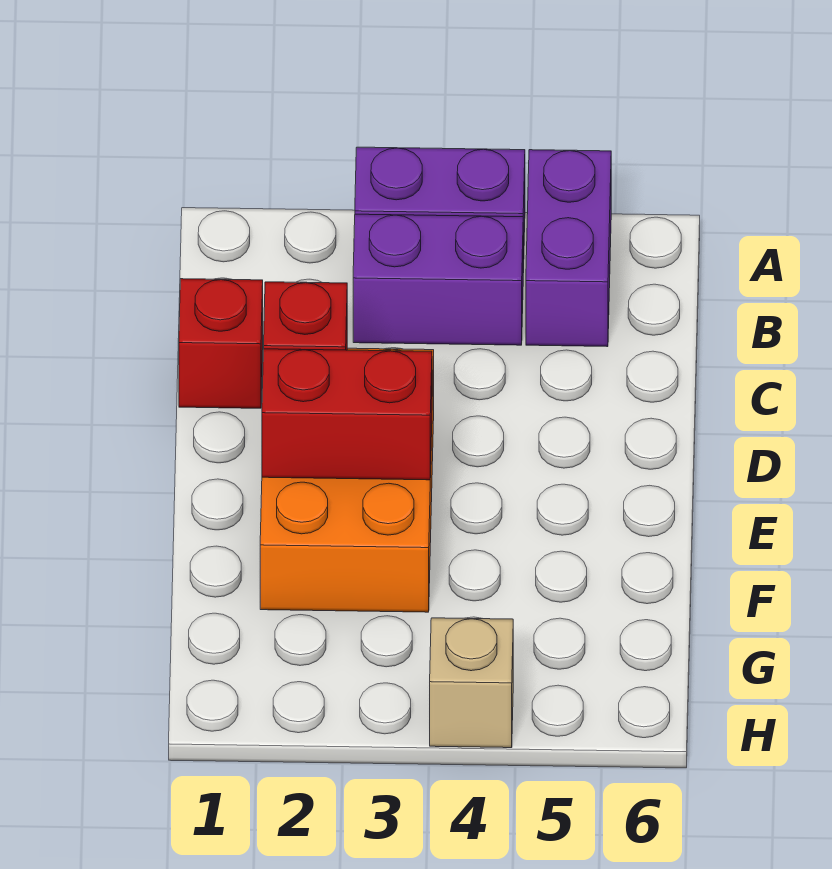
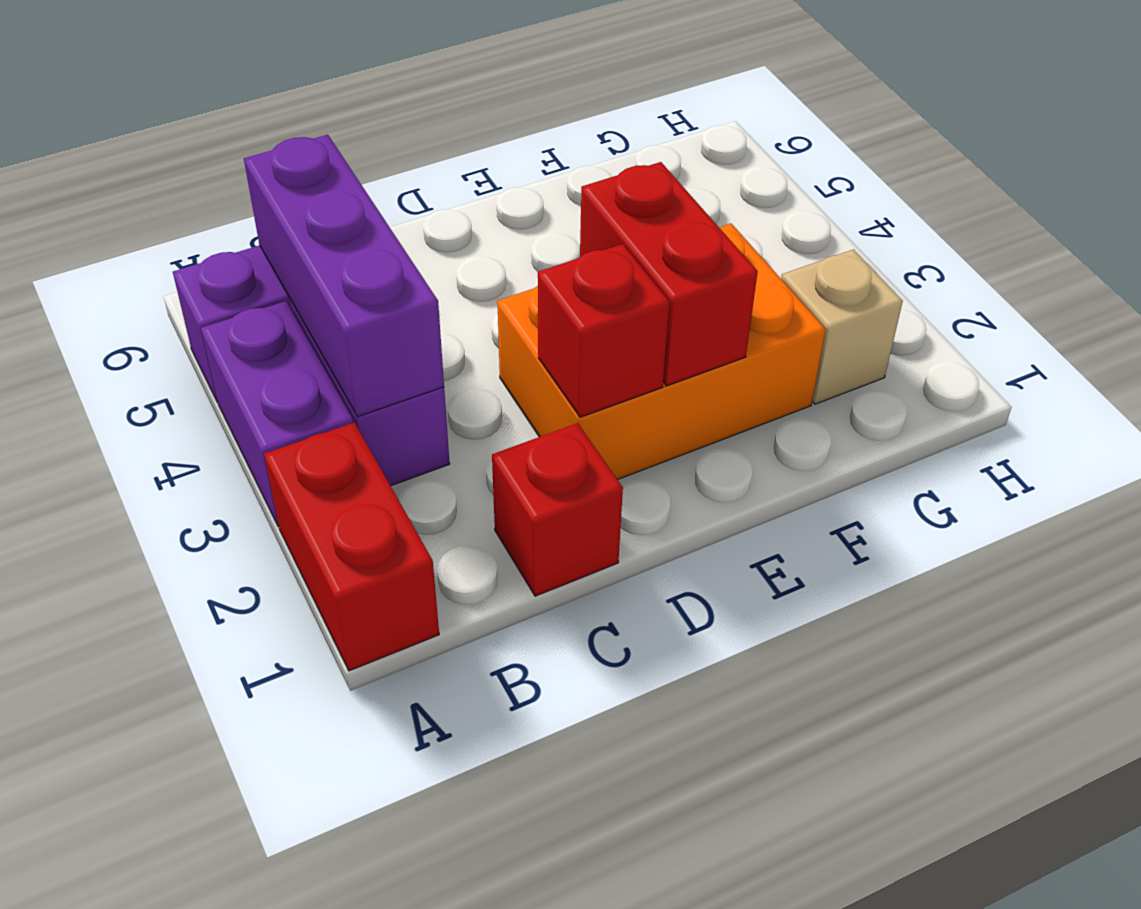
none -> red brick A1:A2 level 1
none -> purple brick B3:B5 level 2
tan brick H4 level 1 -> tan brick G2 level 1

